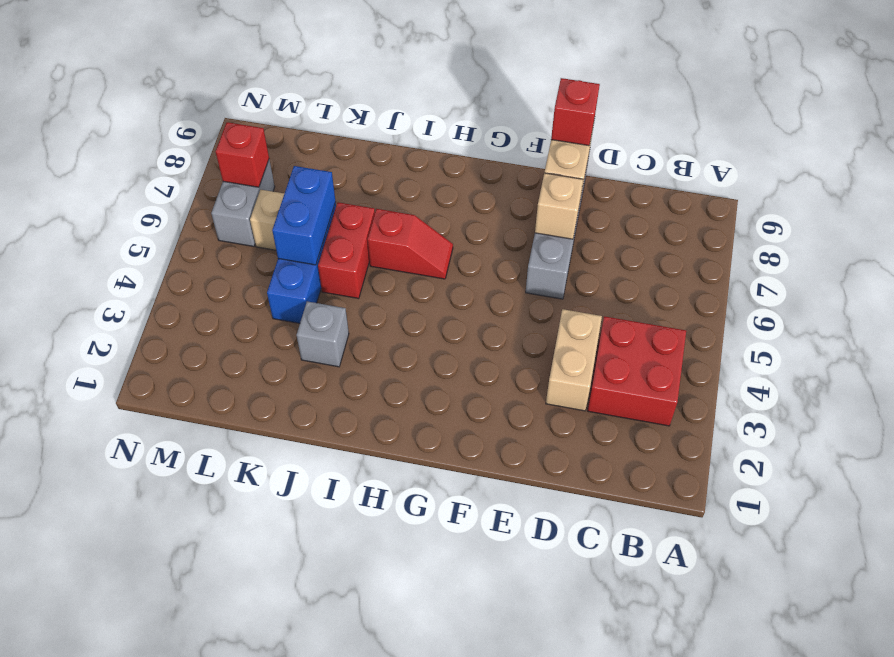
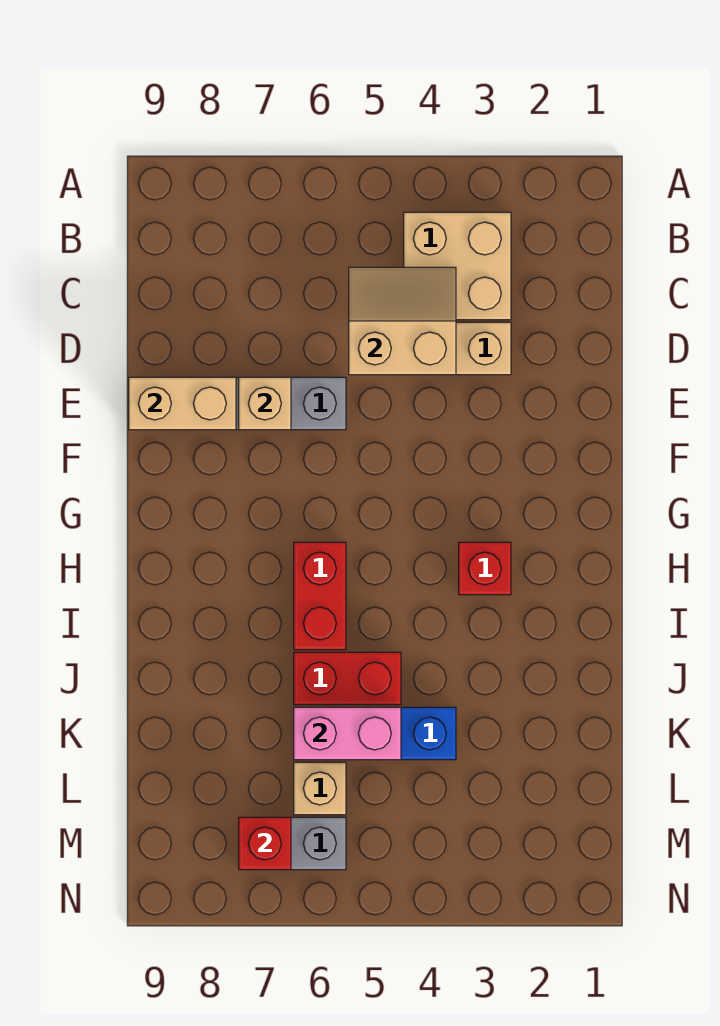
red brick B3:C4 level 1 -> tan brick B3:C4 level 1
none -> tan slope C4:D5 level 2 top D
red brick E9 level 3 -> red brick H3 level 1
red slope H6:I6 level 1 top I -> red brick H6:I6 level 1
grey brick J3 level 1 -> none
blue brick K5:K6 level 2 -> pink brick K5:K6 level 2

